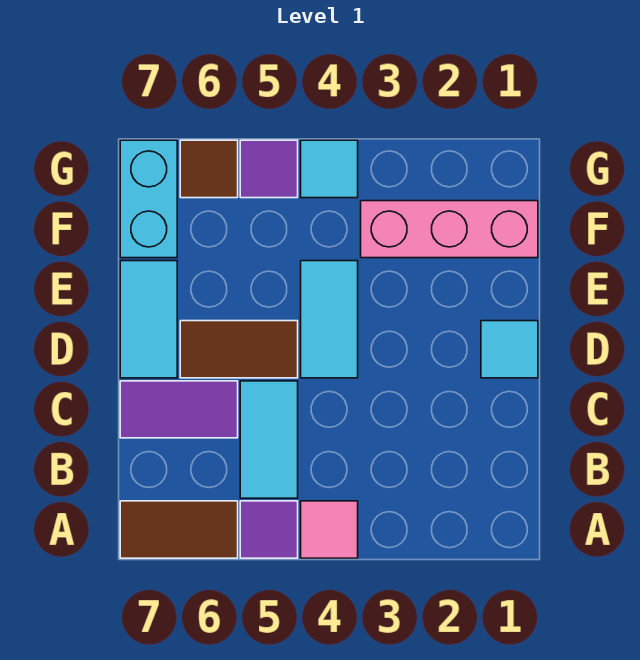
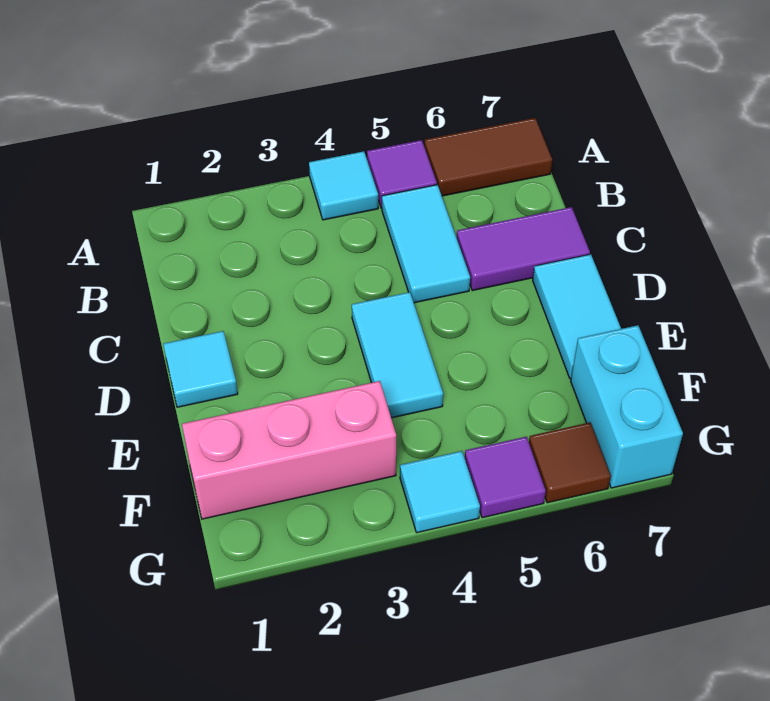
pink tile A4 level 1 -> cyan tile A4 level 1
brown tile D5:D6 level 1 -> none

